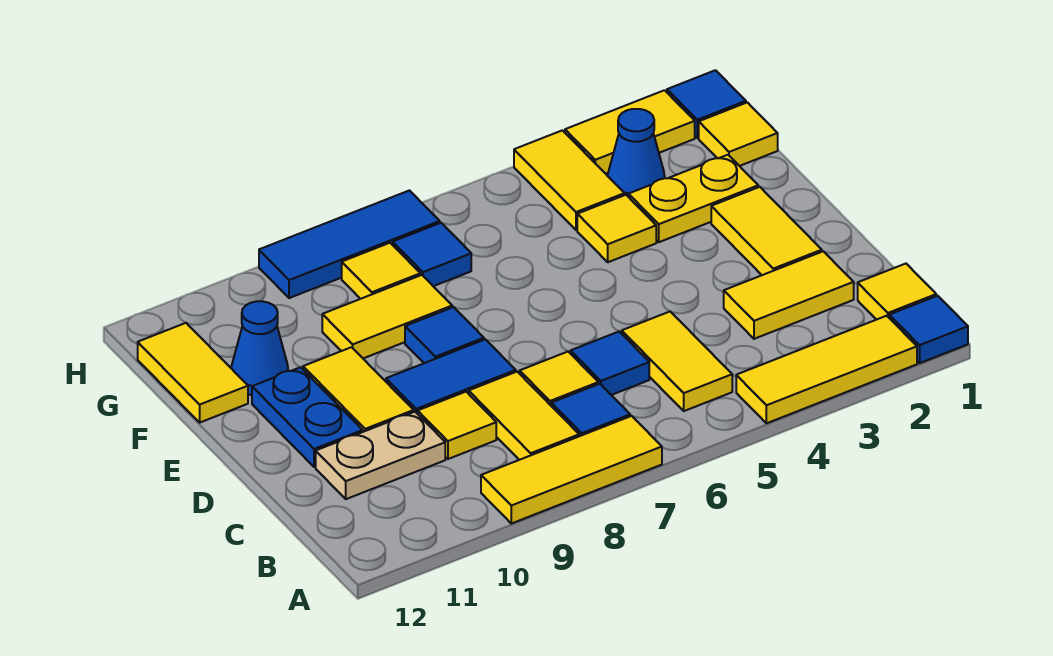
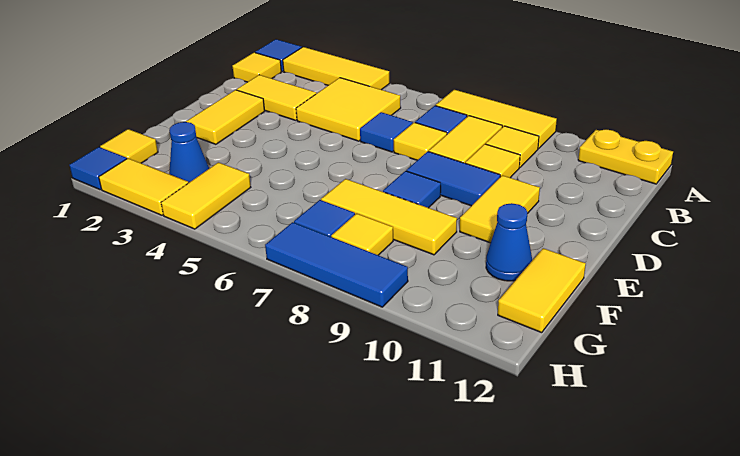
yellow tile B5:C5 level 1 -> yellow tile B4:C5 level 1
tan plate C10:C11 level 1 -> none
blue plate D11:E11 level 1 -> none
yellow plate F2:F3 level 1 -> yellow plate A11:A12 level 1
yellow tile F4 level 1 -> yellow tile B9 level 1
yellow tile F8:F9 level 1 -> yellow tile F7:F9 level 1

